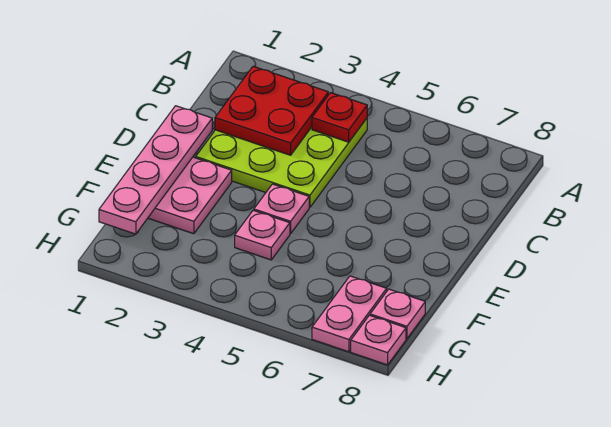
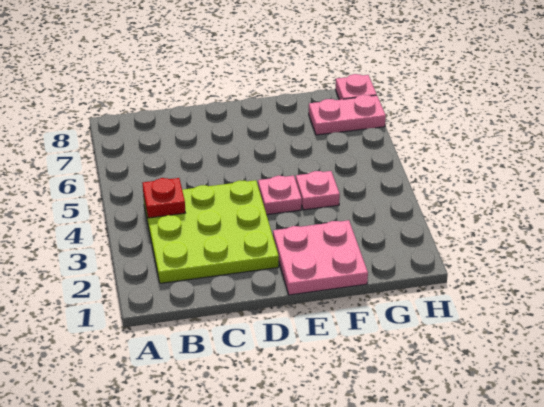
red plate B2:C3 level 2 -> none
pink plate D1:G1 level 2 -> none
pink plate G8 level 1 -> none

